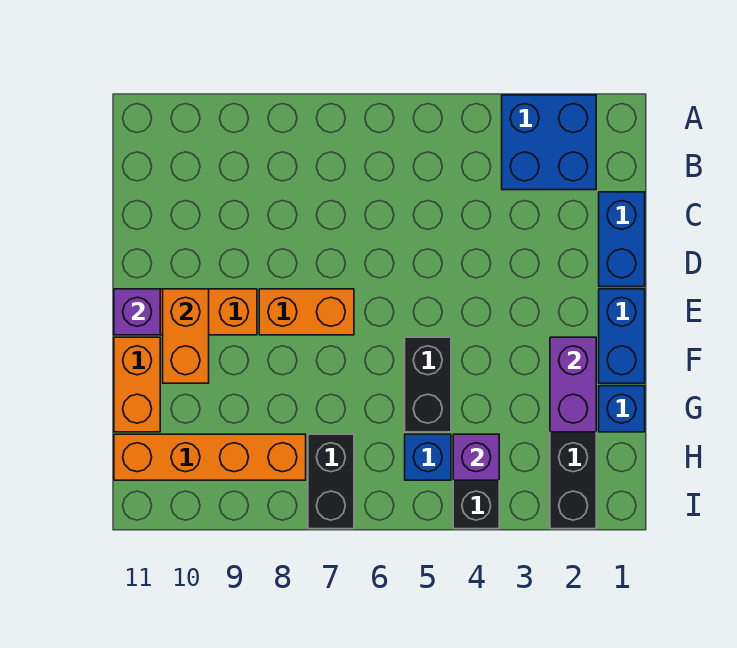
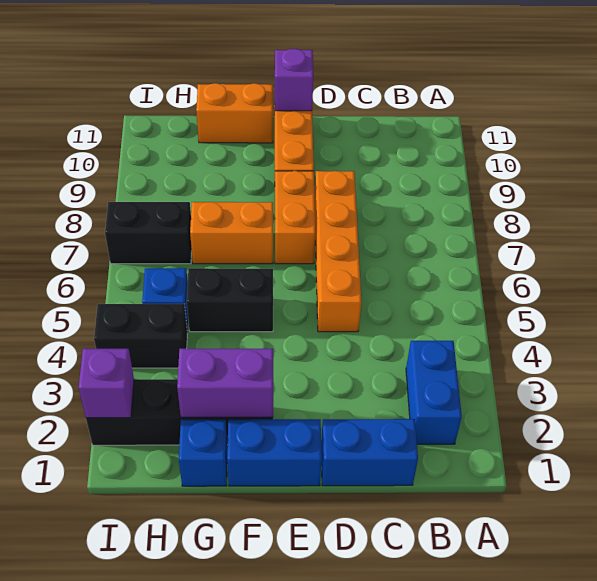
blue brick A2:B3 level 1 -> blue brick B2:B3 level 1
orange brick E10:F10 level 2 -> orange brick F7:G7 level 1
purple brick H4 level 2 -> purple brick I2 level 2
orange brick H8:H11 level 1 -> orange brick D5:D8 level 1

